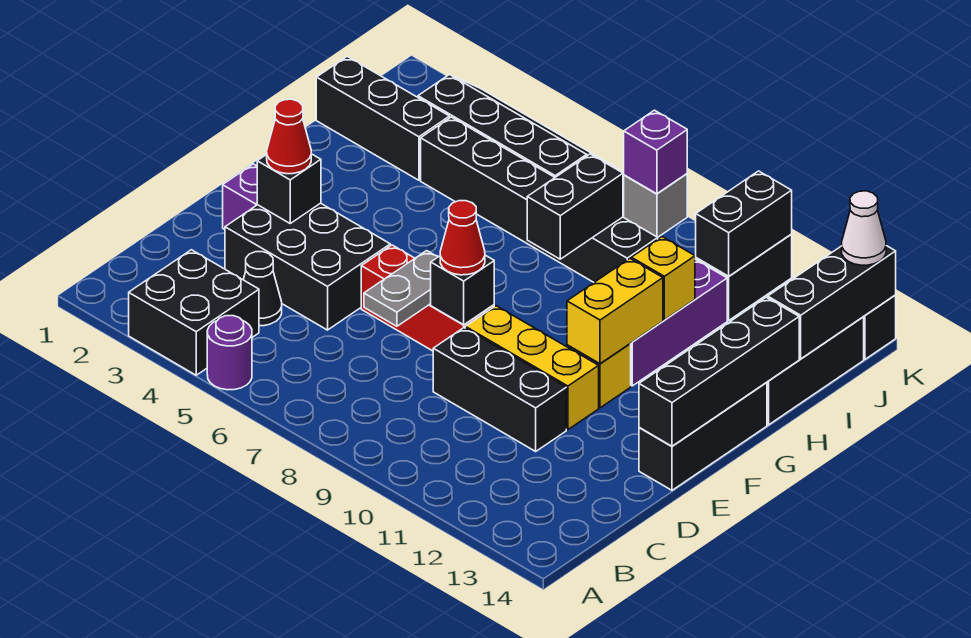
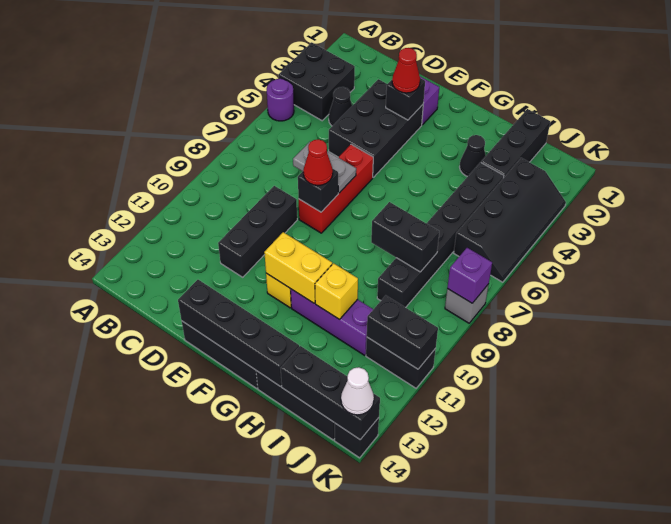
yellow brick E9:E11 level 1 -> none
none -> black cone H3 level 1

